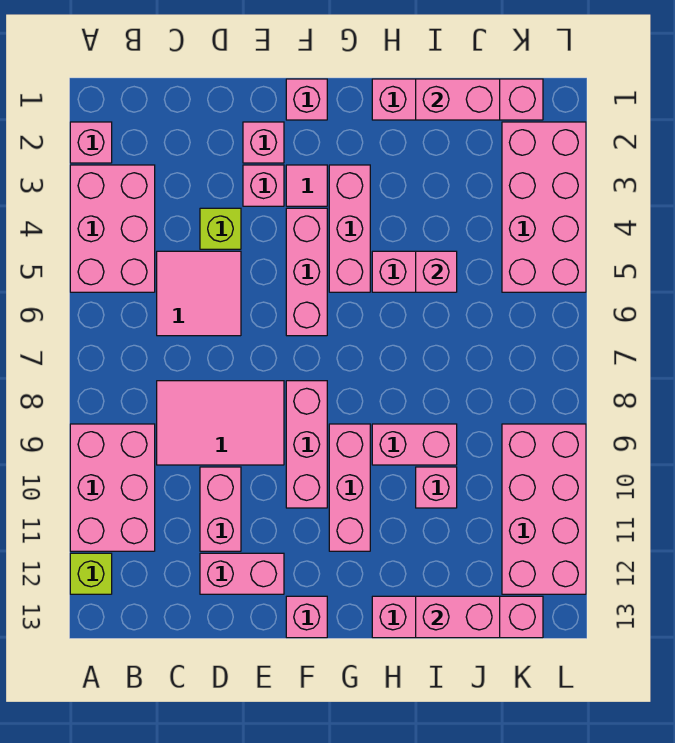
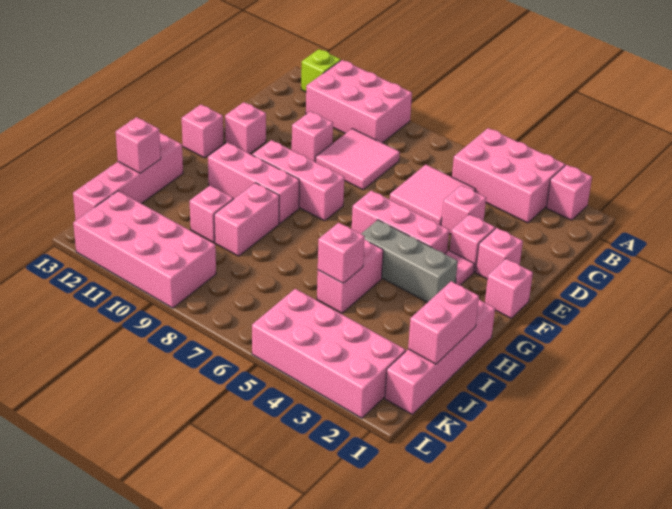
pink tile C8:E9 level 1 -> pink tile C8:D9 level 1
lime brick D4 level 1 -> pink brick D4 level 1
pink brick D10:D11 level 1 -> pink brick D10 level 1
pink brick D12:E12 level 1 -> pink brick E12 level 1
pink brick G3:G5 level 1 -> grey brick G3:G5 level 1
pink brick I13:J13 level 2 -> pink brick I13 level 2

